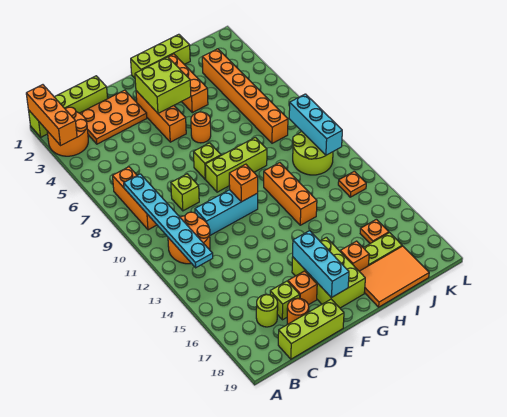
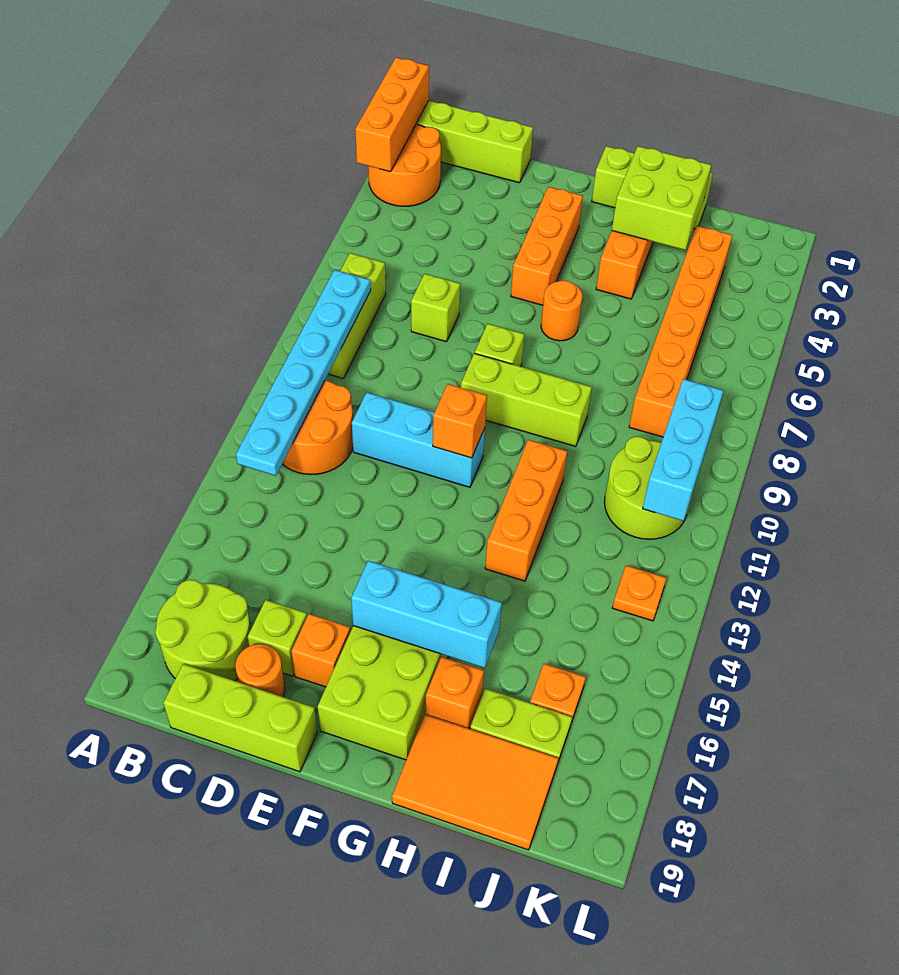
orange brick B7:B9 level 1 -> lime brick B7:B9 level 1
orange plate C2:E3 level 1 -> none
lime round brick C17 level 1 -> lime round brick B17:C18 level 1
lime brick D9 level 1 -> lime brick D7 level 1
lime brick F3:G4 level 2 -> lime brick H2:I3 level 2
cyan brick F16:F18 level 2 -> cyan brick F16:H16 level 2

